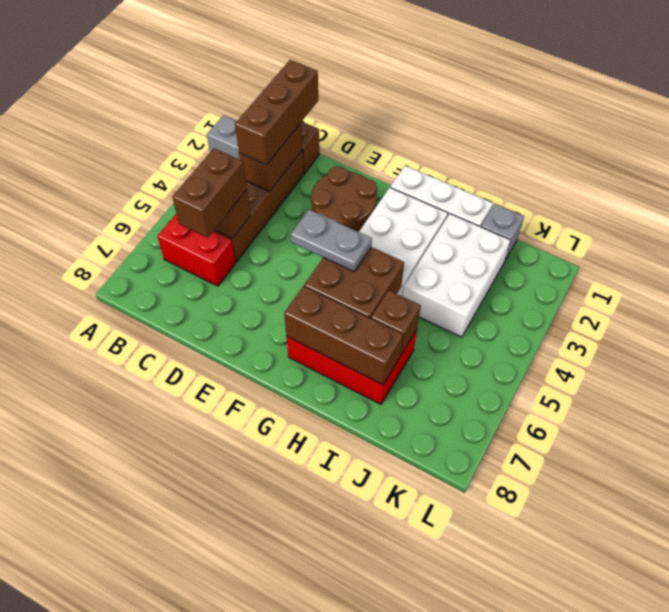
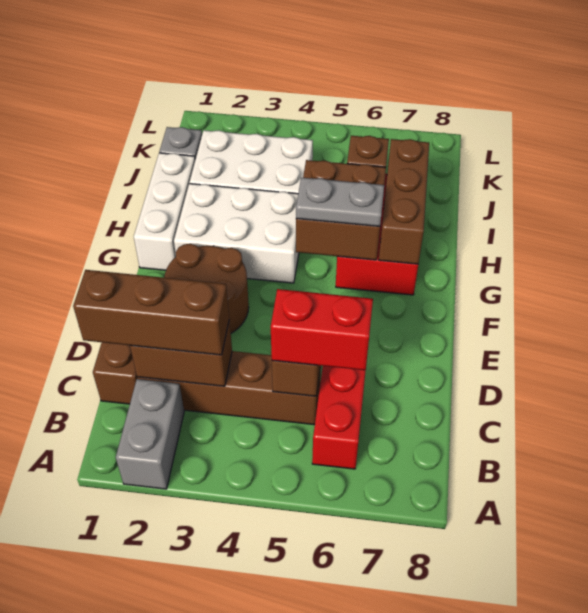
brown brick C5:C6 level 3 -> red brick C5:C6 level 3
grey plate F5:G5 level 3 -> grey plate G5:G6 level 3

